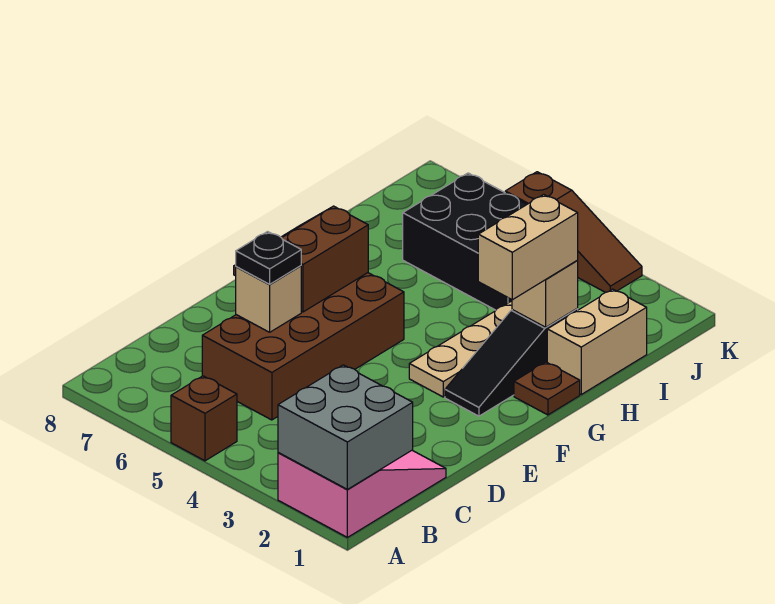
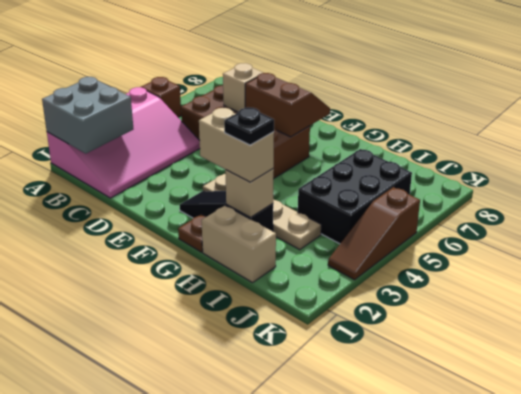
pink slope A1:C2 level 1 top A -> pink slope A1:C4 level 1 top A
black plate D6 level 3 -> black plate H2 level 4

